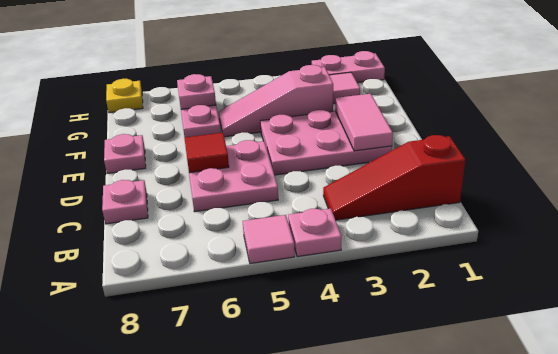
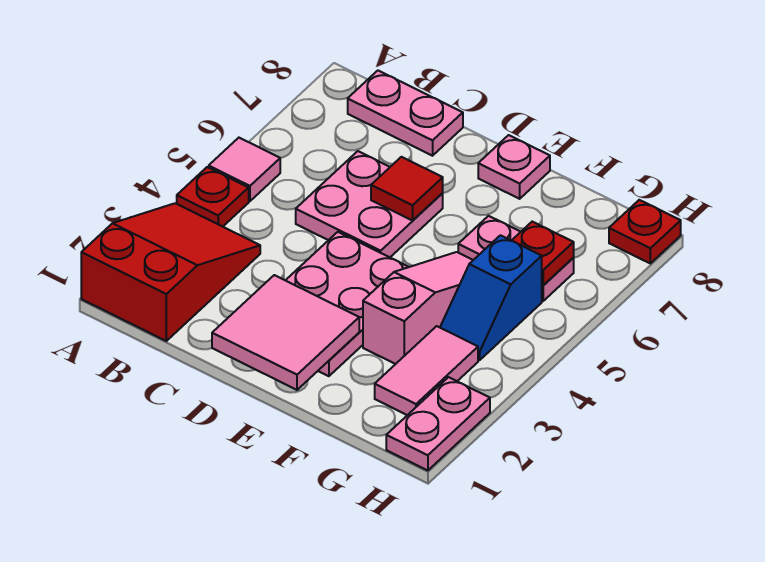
pink plate A4 level 1 -> red plate A4 level 1
red slope B1:B3 level 1 top 1 -> red slope A1:B3 level 1 top 1
pink plate C8 level 1 -> pink plate B8:C8 level 1
pink tile D2:E2 level 2 -> pink tile D1:E2 level 2
none -> blue slope G4:G5 level 1 top 5
pink plate G6 level 2 -> red plate G6 level 2
yellow plate H8 level 1 -> red plate H8 level 1

